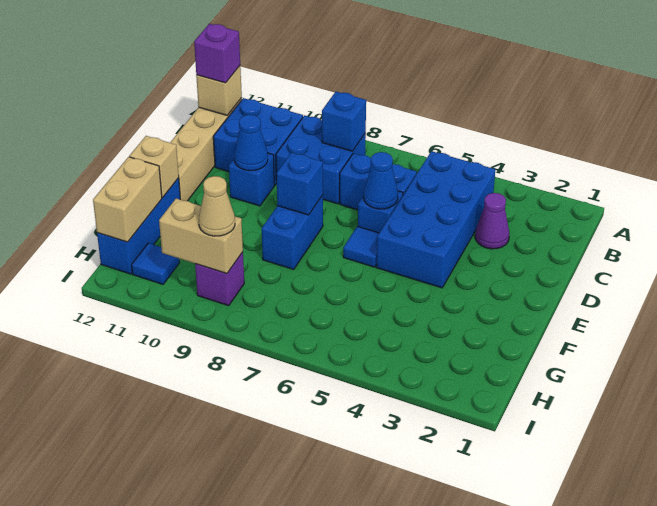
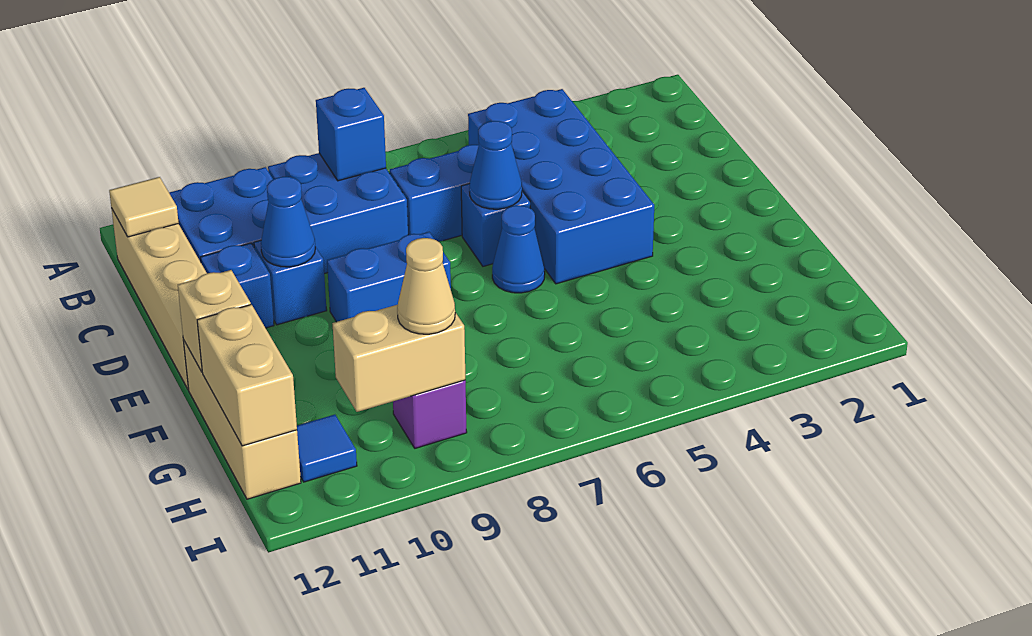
tan brick B12 level 2 -> tan tile B12 level 2
purple brick B12 level 3 -> none
purple cone C3 level 1 -> none
blue tile E6 level 1 -> blue cone E6 level 1
blue brick E8:F8 level 1 -> blue brick E8:E9 level 1
blue brick E8 level 2 -> blue brick D11 level 1
blue brick F12:H12 level 1 -> tan brick F12:H12 level 1

